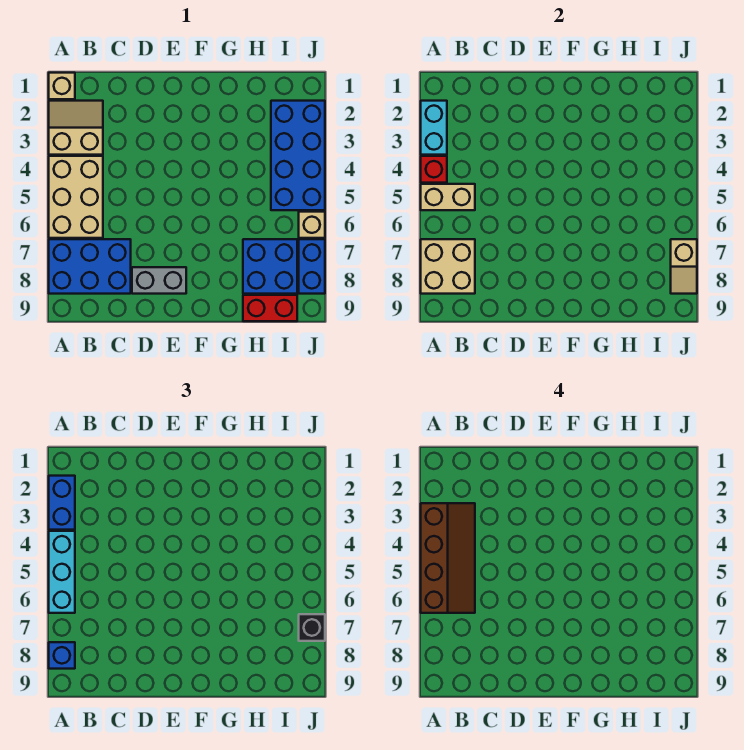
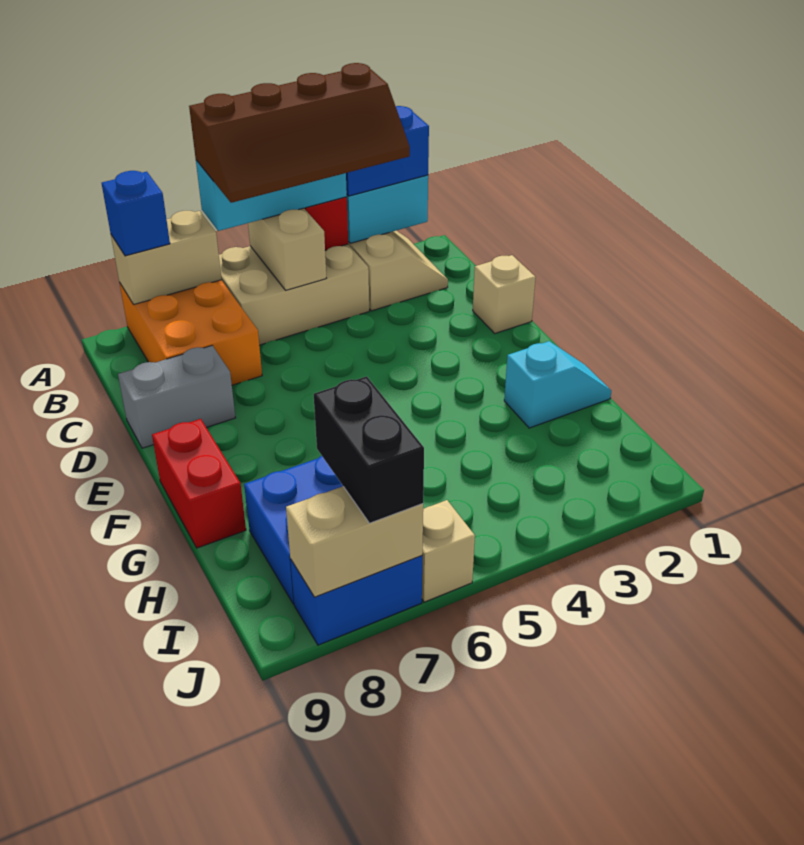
tan brick A1 level 1 -> tan brick D1 level 1
blue brick A7:C8 level 1 -> orange brick A7:C8 level 1
tan brick A7:B8 level 2 -> tan brick A7:A8 level 2
grey brick D8:E8 level 1 -> grey brick D8:D9 level 1
none -> cyan slope G1:G2 level 1 top 2
red brick H9:I9 level 1 -> red brick F9:G9 level 1
blue brick I2:J5 level 1 -> none
tan slope J7:J8 level 2 top 7 -> tan brick J7:J8 level 2
black brick J7 level 3 -> black brick I7:J7 level 3

